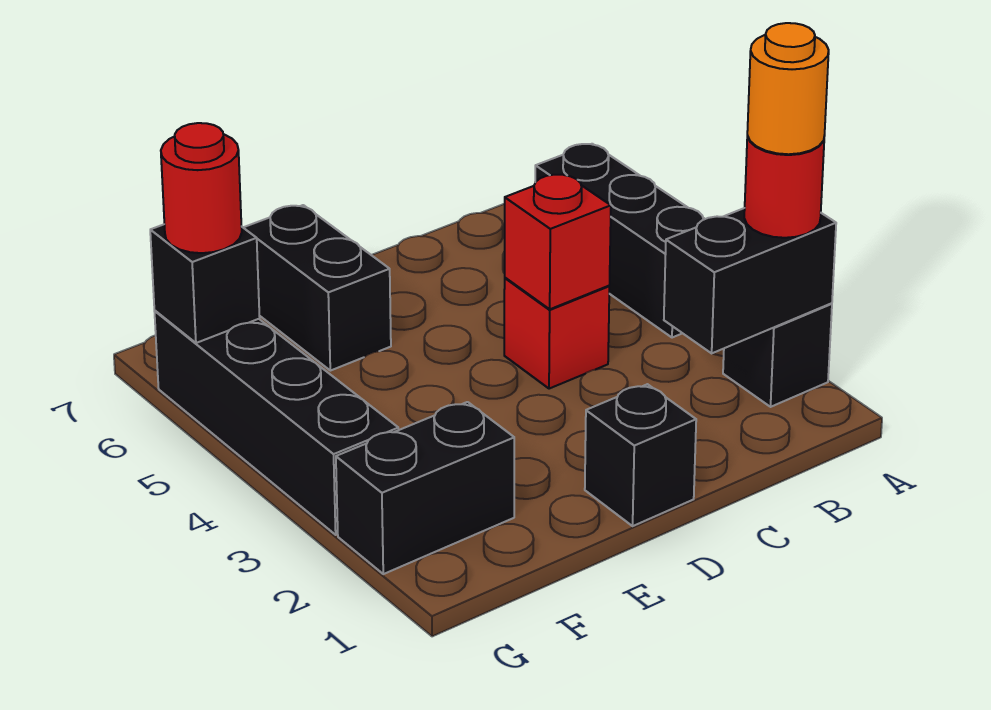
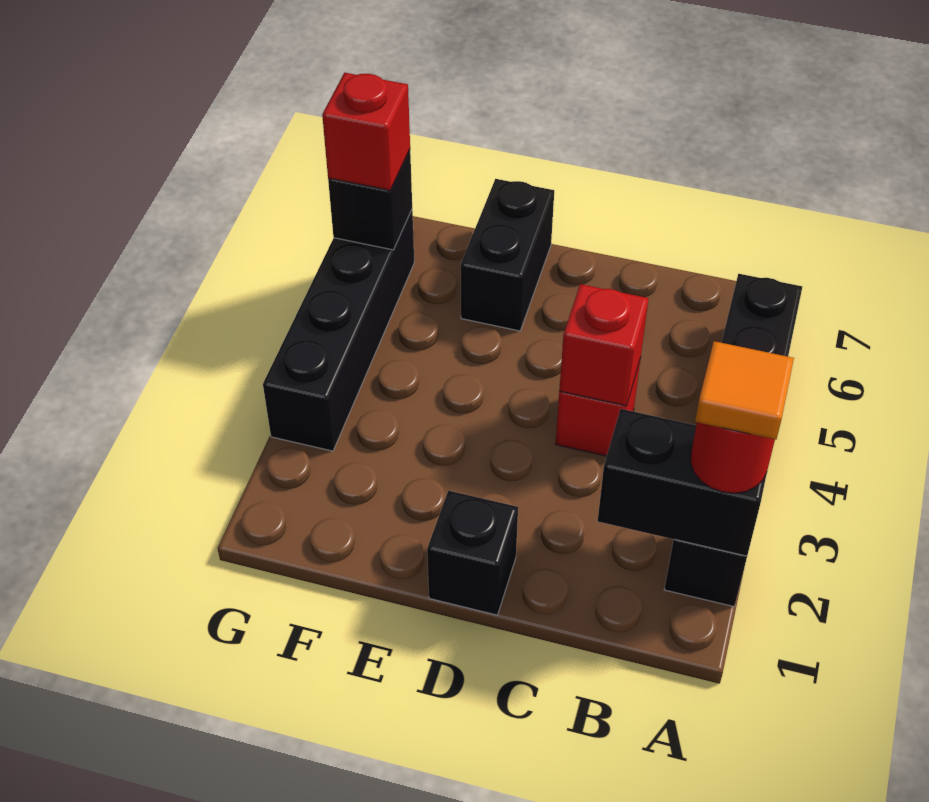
orange round brick A2 level 4 -> orange tile A2 level 4
black brick F2:G2 level 1 -> none
red round brick G6 level 3 -> red brick G6 level 3

